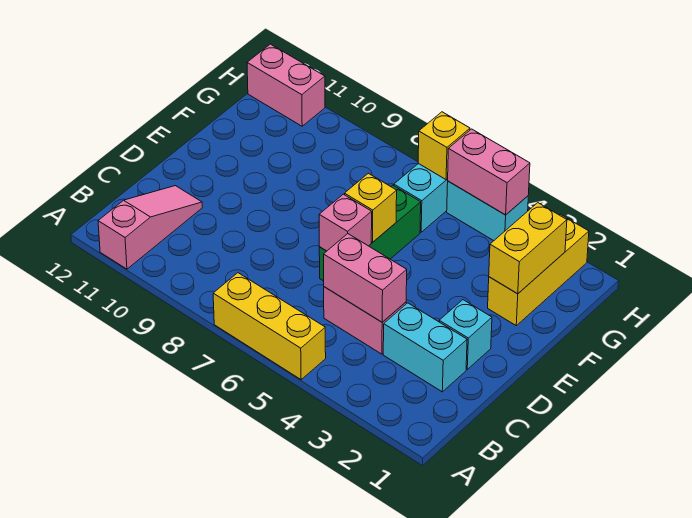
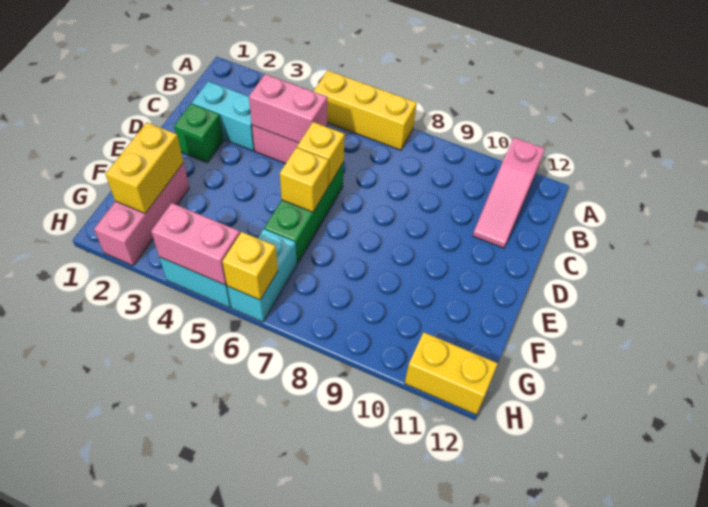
cyan brick D2 level 1 -> green brick D2 level 1
pink brick D6 level 2 -> yellow brick D6 level 2
yellow brick F2:H2 level 1 -> pink brick F2:H2 level 1
pink brick H11:H12 level 1 -> yellow brick H11:H12 level 1

